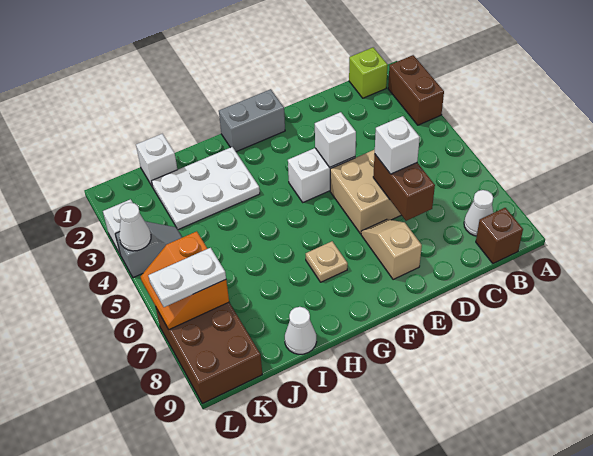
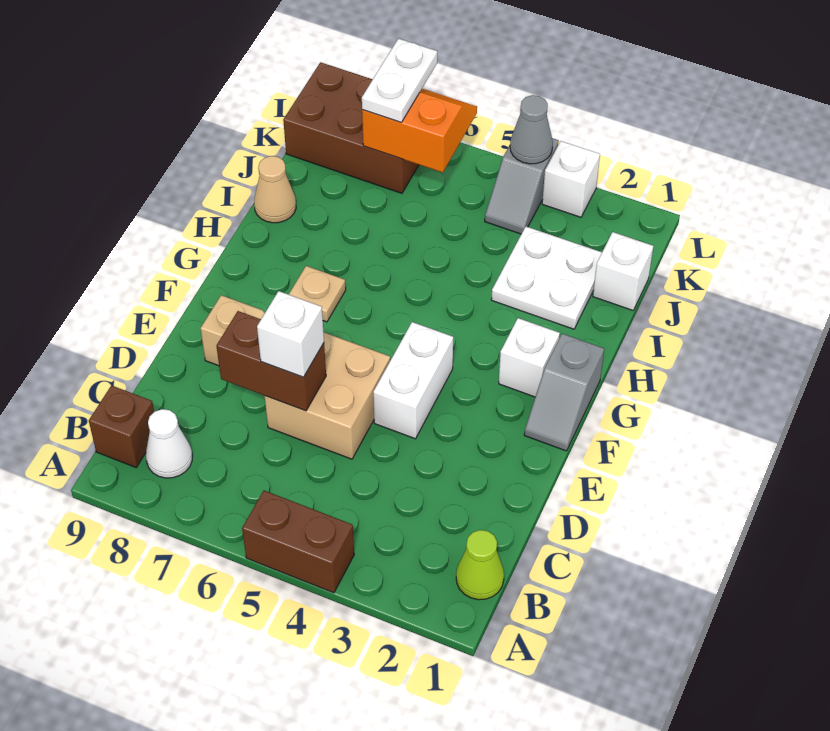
brown brick A2:A3 level 1 -> brown brick A4:A5 level 1
lime brick B1 level 1 -> lime cone B1 level 1
white brick E4 level 2 -> white brick G2 level 1
grey brick F1:G1 level 1 -> grey slope F1:G1 level 1 top G
white plate H2:J3 level 1 -> white plate I2:J3 level 1
white cone I9 level 1 -> tan cone I9 level 1
white cone L4 level 2 -> grey cone L4 level 2

